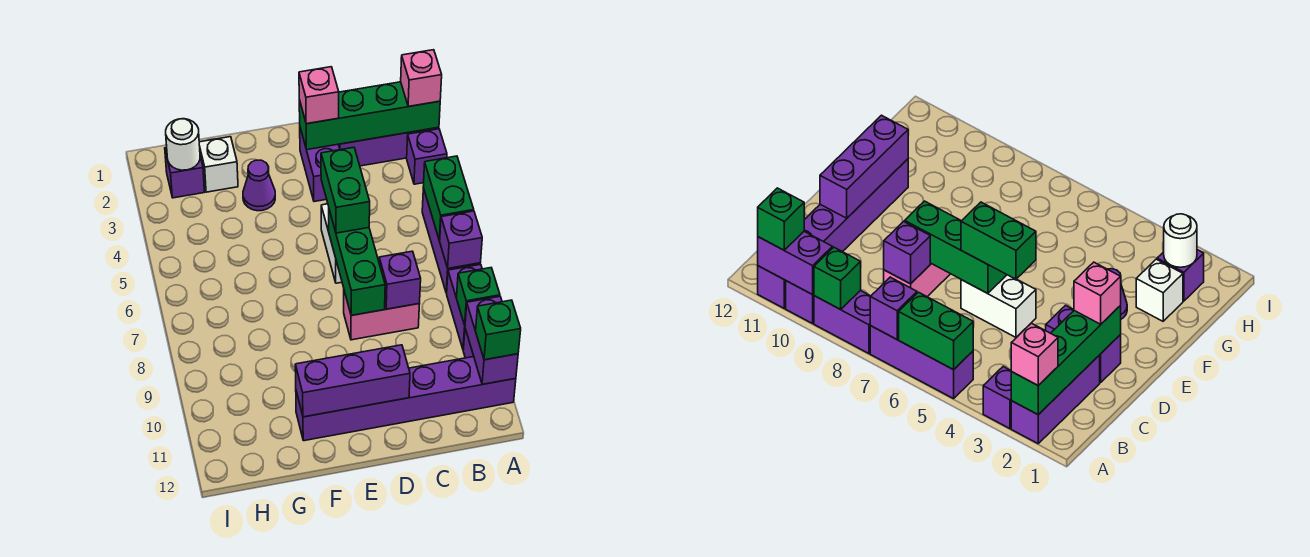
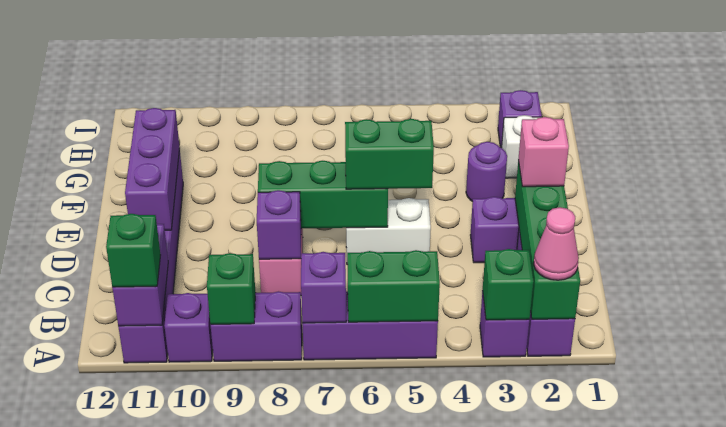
pink brick A2 level 3 -> pink cone A2 level 3
none -> green brick A3 level 2
purple brick A10:A11 level 2 -> purple brick A11:B11 level 2
purple cone F3 level 1 -> purple round brick F3 level 1
white round brick H2 level 2 -> none

